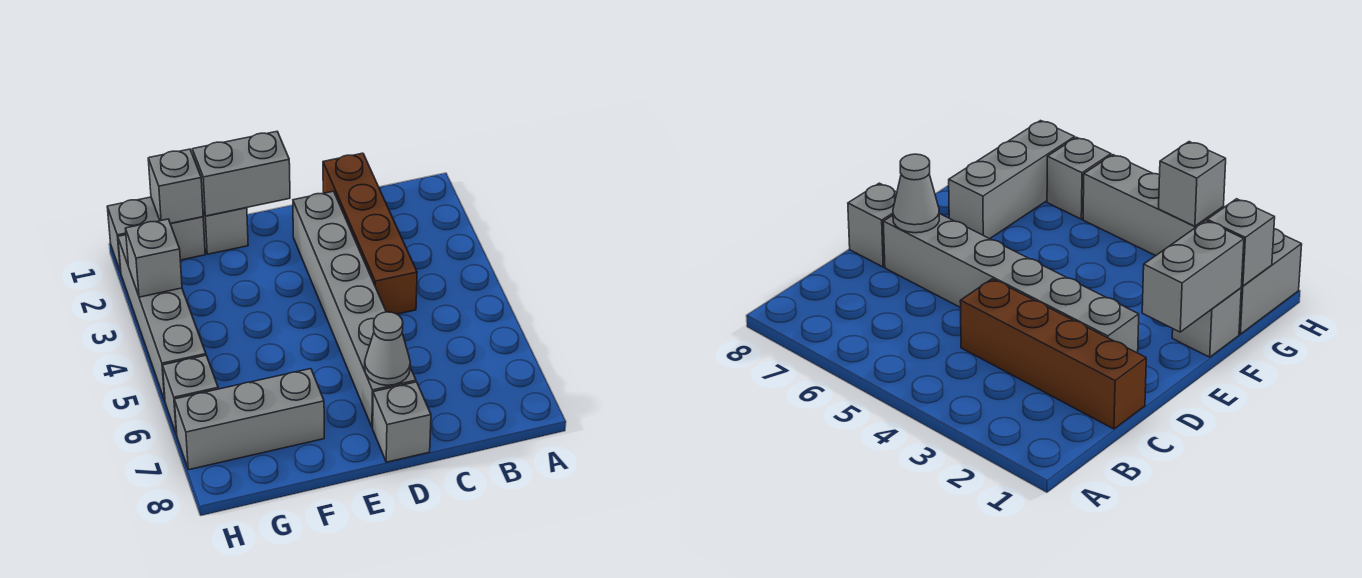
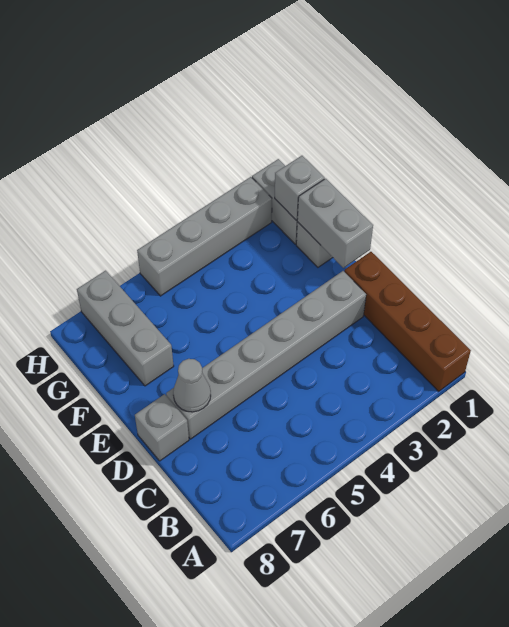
brown brick C1:C4 level 1 -> brown brick A1:D1 level 1
grey brick H3 level 2 -> none
grey brick H6 level 1 -> none

